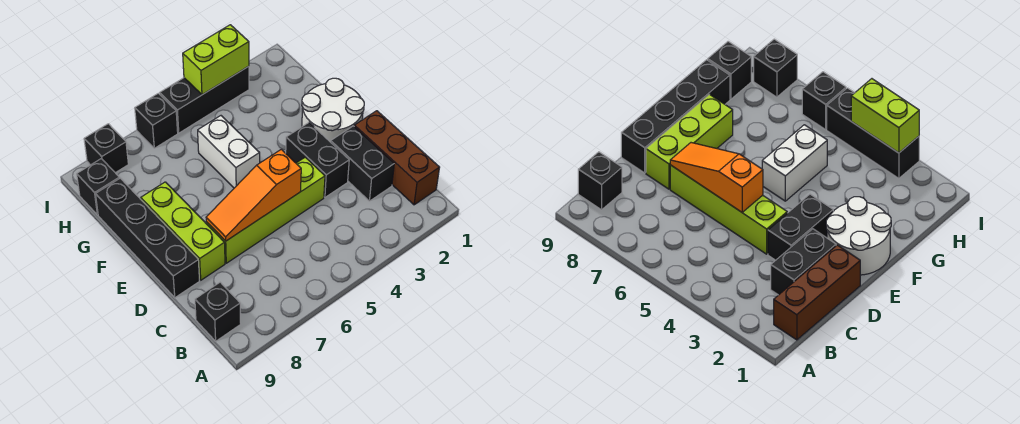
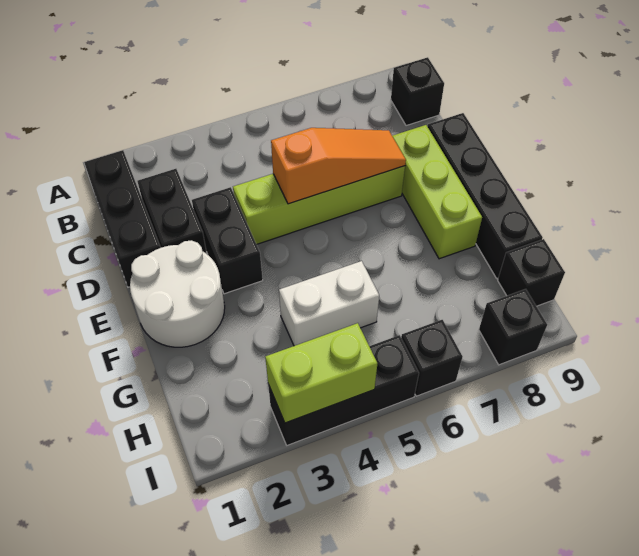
brown brick B1:D1 level 1 -> black brick B1:D1 level 1
white brick F5:G5 level 1 -> white brick G4:G5 level 1

